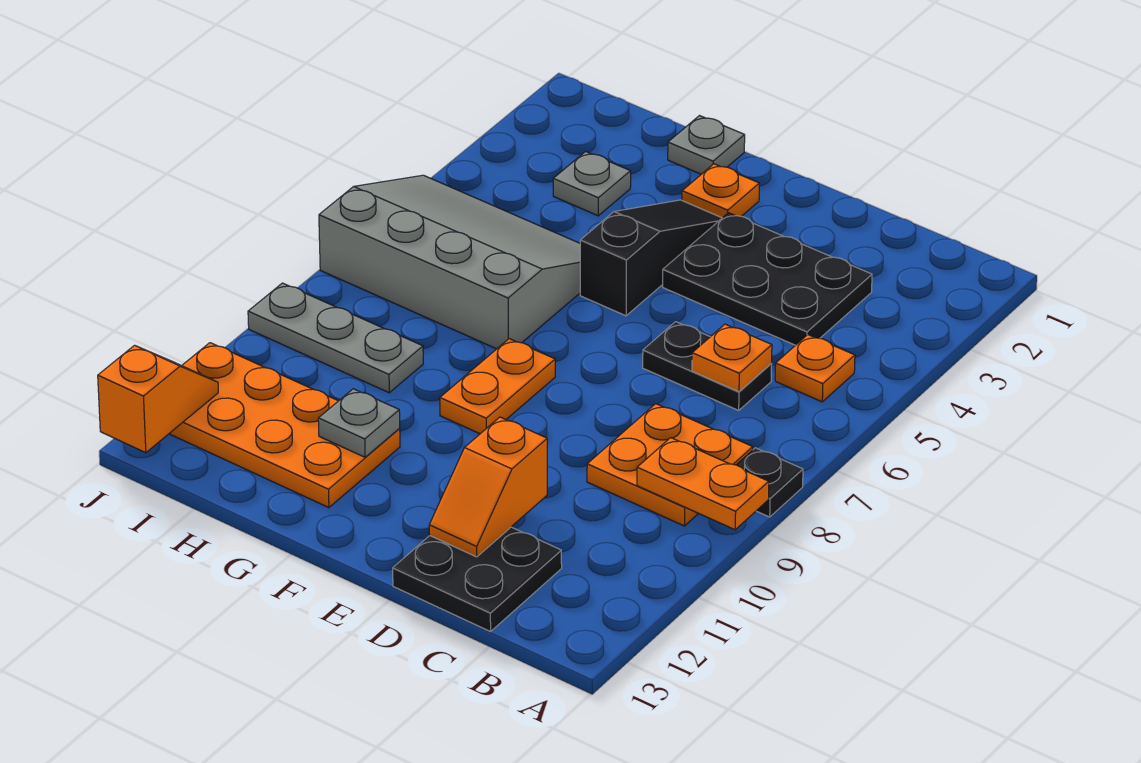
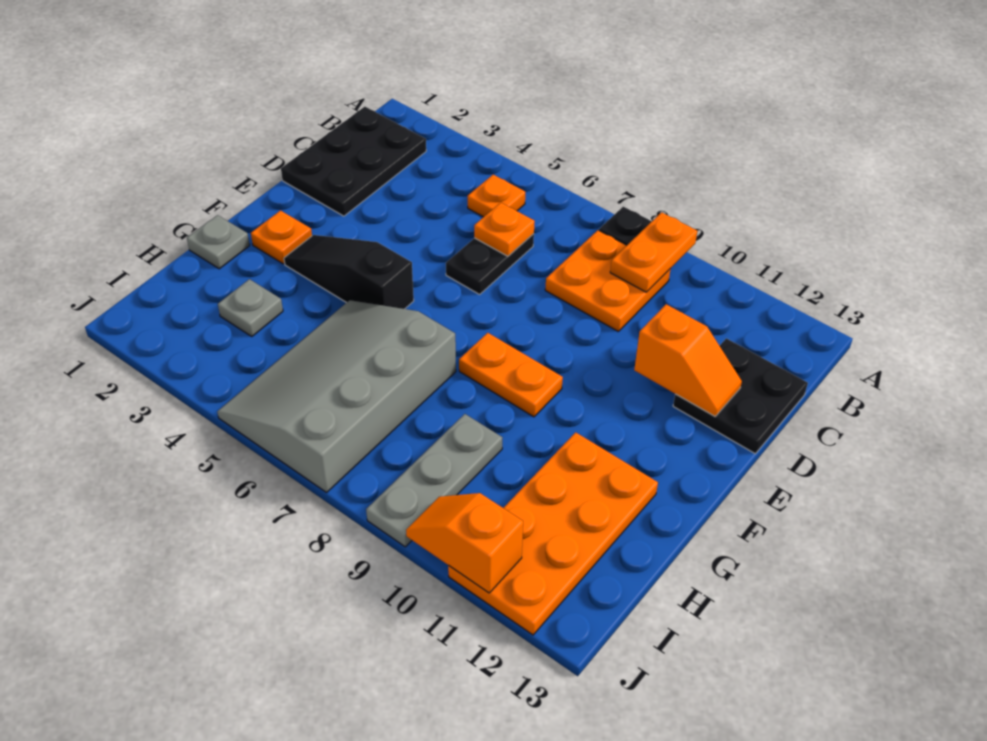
black plate C3:E4 level 1 -> black plate B1:D2 level 1
grey plate G11 level 2 -> none
orange slope J12:J13 level 2 top 13 -> orange slope J10:J11 level 2 top 11

